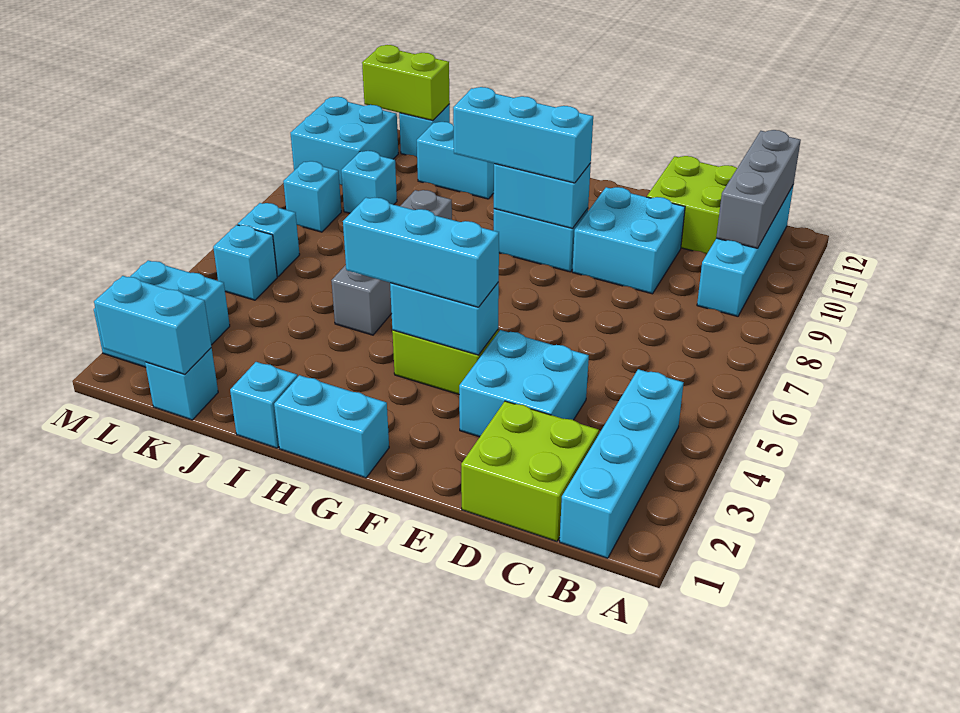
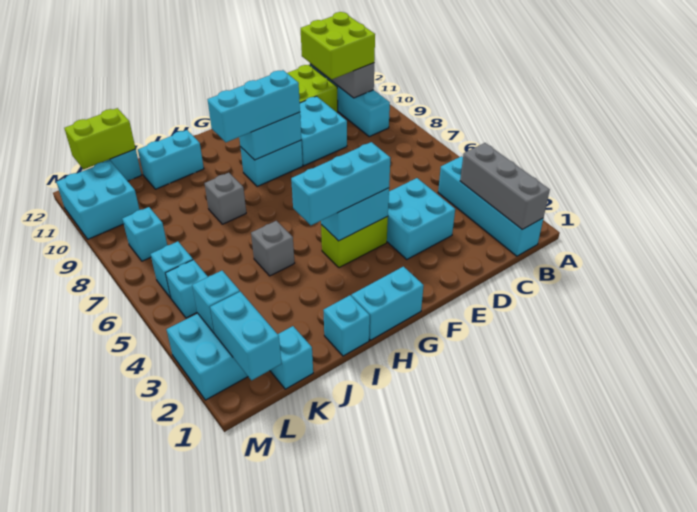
none -> grey brick B1:B3 level 2
lime brick C1:D2 level 1 -> lime brick B10:C11 level 3
cyan brick K1:L1 level 2 -> cyan brick L1:L2 level 2
cyan brick K9 level 1 -> cyan brick L3 level 2

